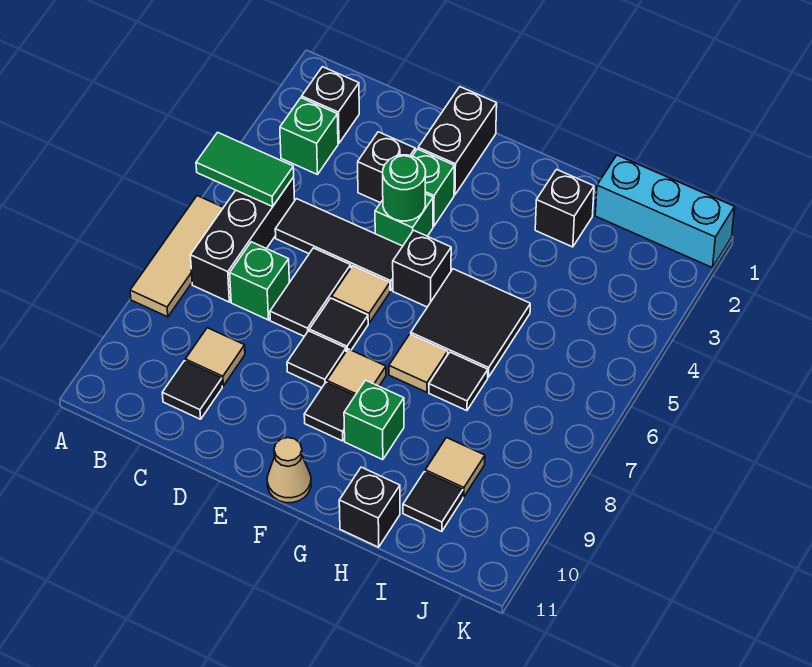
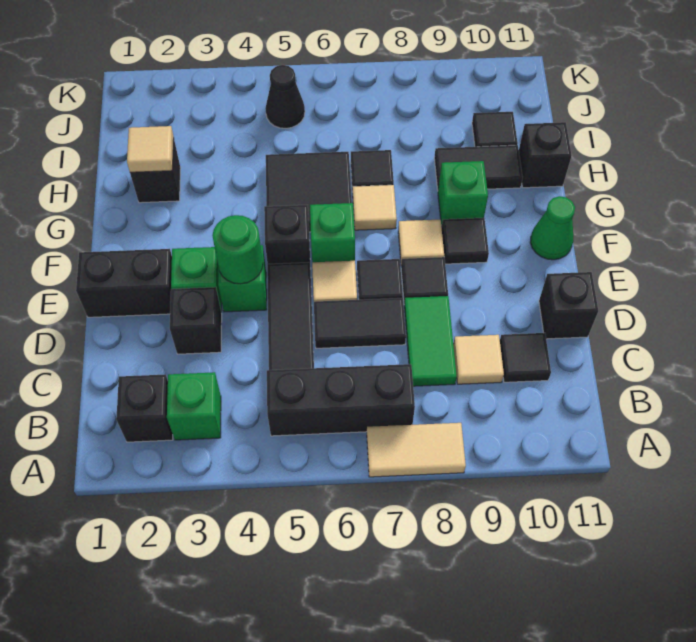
green tile A5:B5 level 2 -> green tile C8:D8 level 1
tan tile A6:A8 level 1 -> tan tile A7:A8 level 1
green brick C7 level 1 -> green brick F6 level 1
none -> black brick D11 level 1
tan cone F11 level 1 -> green cone F11 level 1
none -> black tile H9:H10 level 1
cyan brick I1:K1 level 1 -> none
tan tile I9 level 1 -> tan tile H2 level 2
none -> black cone J5 level 1

